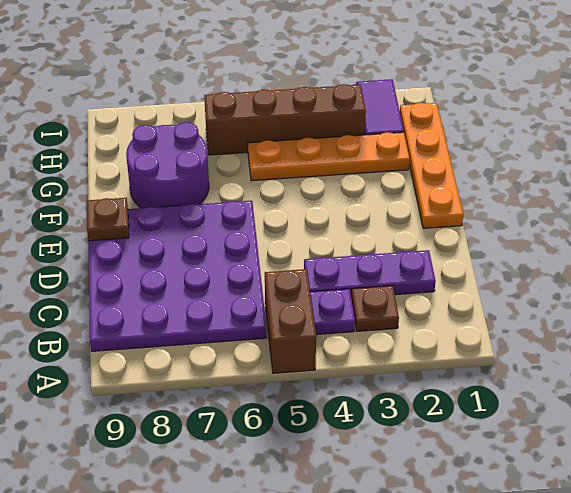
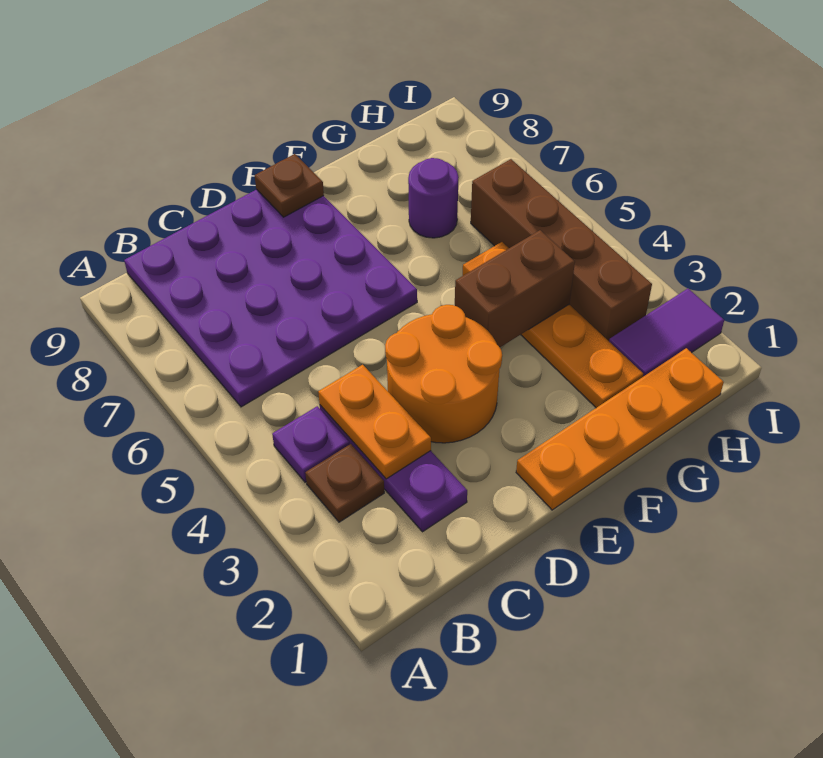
brown brick A5:B5 level 1 -> brown brick F4:G4 level 2
none -> orange plate C3:C4 level 2
none -> orange round brick D3:E4 level 1
purple round brick F7:G8 level 1 -> purple round brick G7 level 1

